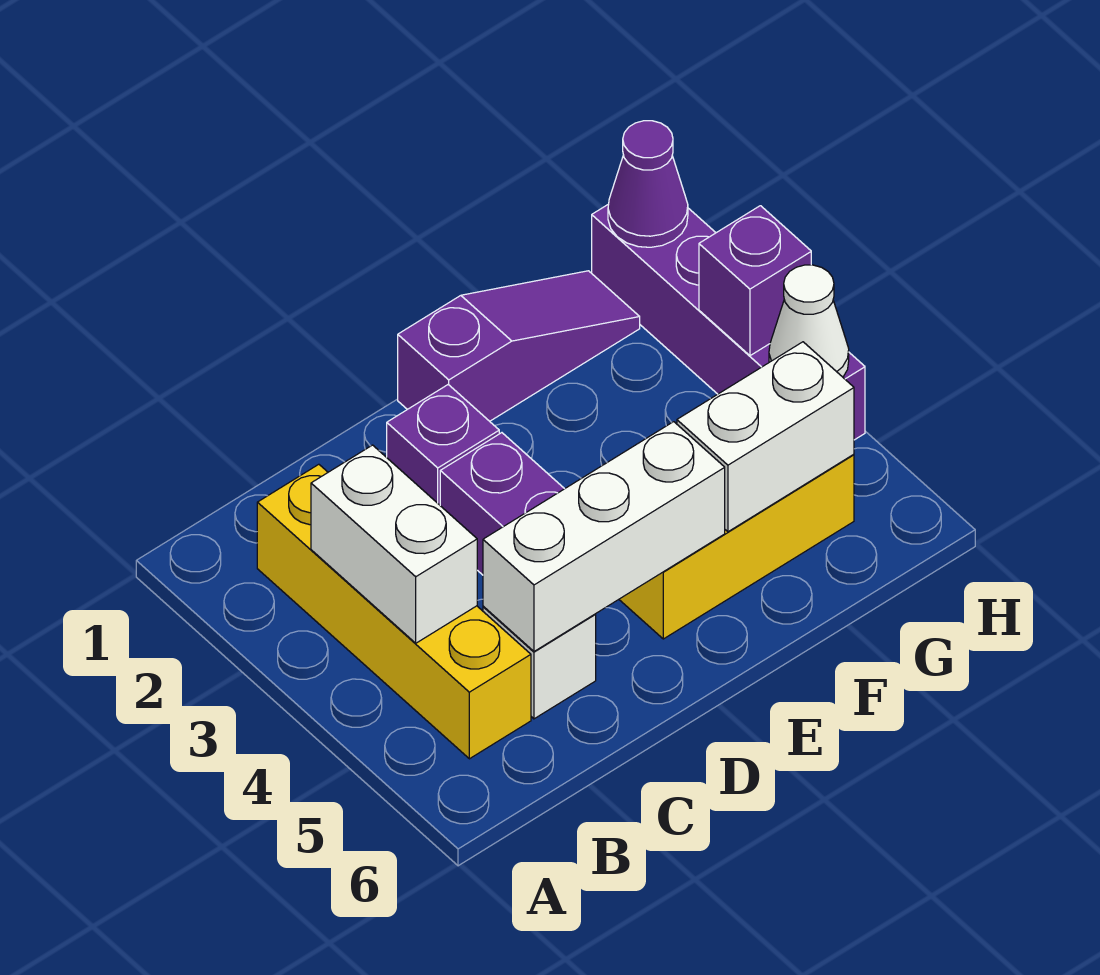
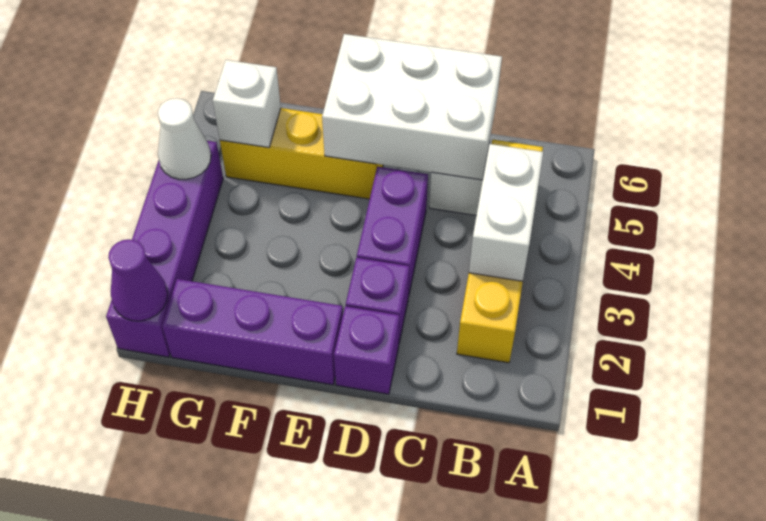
white brick C5:E5 level 2 -> white brick C5:E6 level 2
purple slope E1:G1 level 1 top E -> purple brick E1:G1 level 1
white brick F5:G5 level 2 -> white brick G5 level 2
purple brick H3 level 2 -> purple brick D1 level 1

